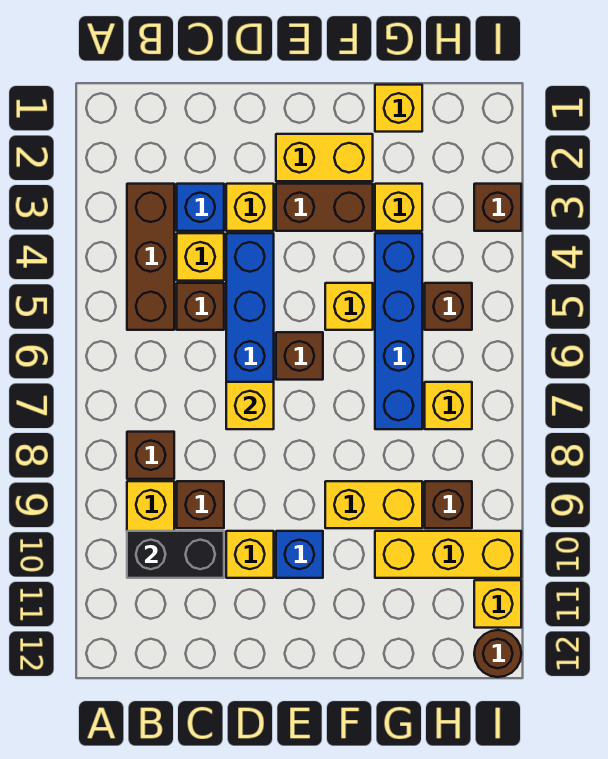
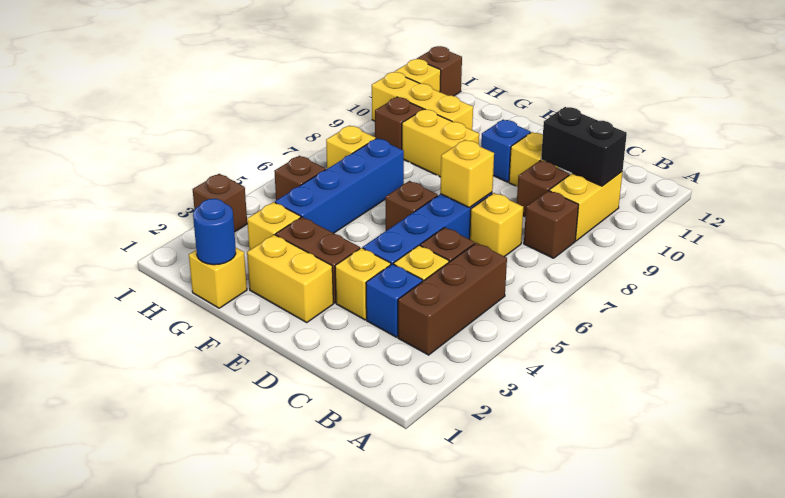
yellow brick F5 level 1 -> yellow brick C7 level 1
none -> blue round brick G1 level 2
brown round brick I12 level 1 -> brown brick I12 level 1

